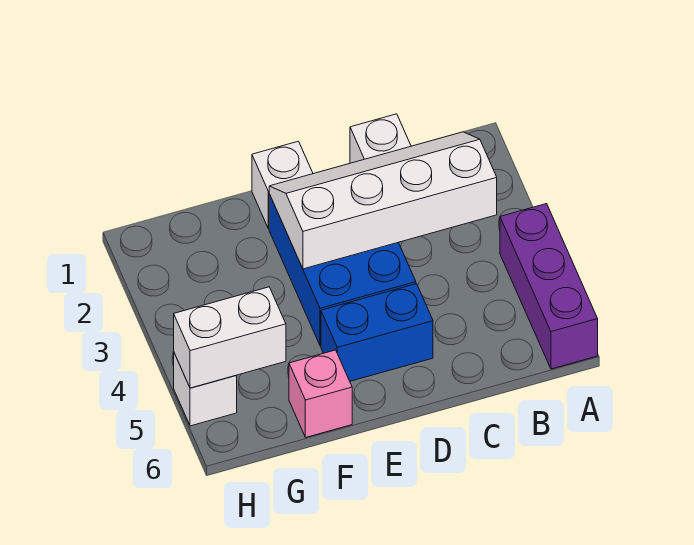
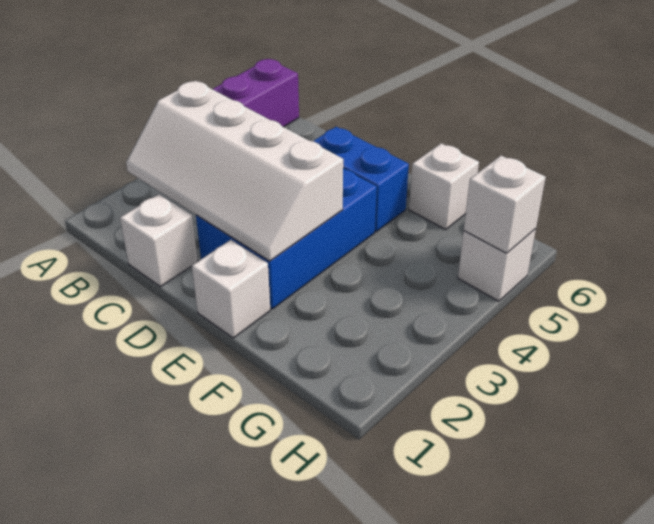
pink brick F6 level 1 -> white brick F6 level 1
white brick G5:H5 level 2 -> white brick H5 level 2

